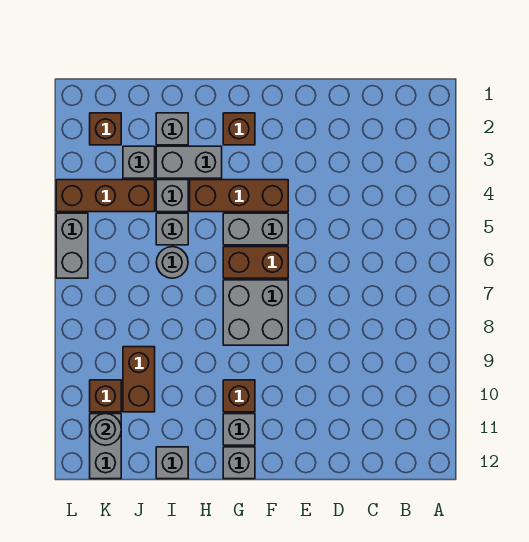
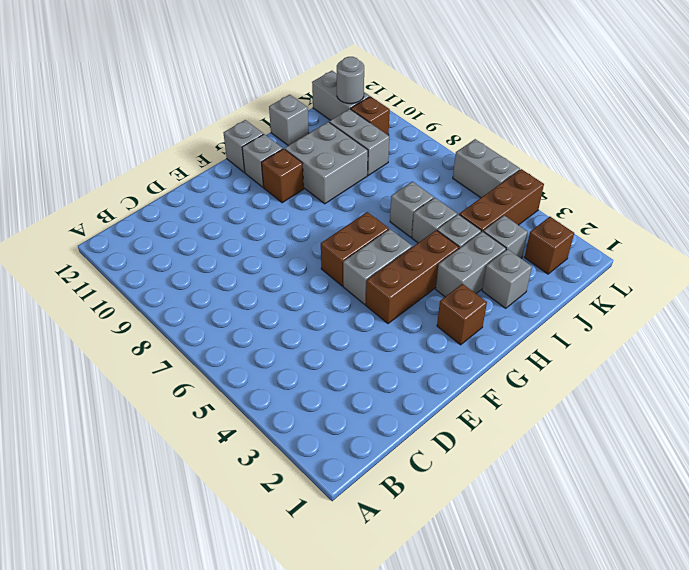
grey brick F7:G8 level 1 -> grey brick H9:I10 level 1
grey round brick I6 level 1 -> grey brick I6 level 1
brown brick J9:J10 level 1 -> grey brick J9:J10 level 1

